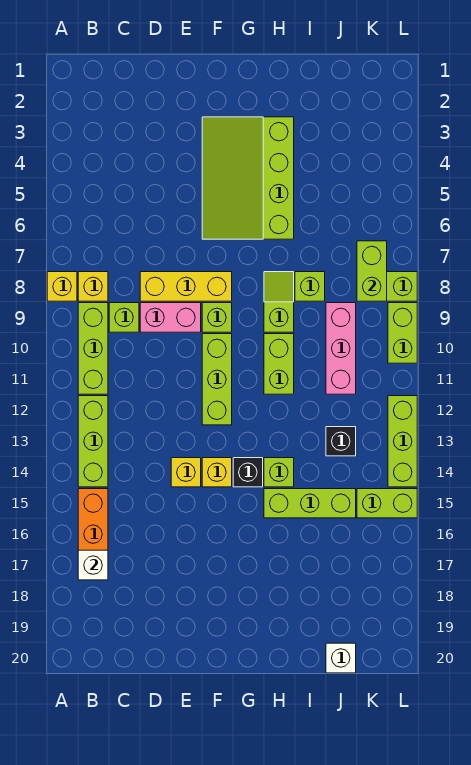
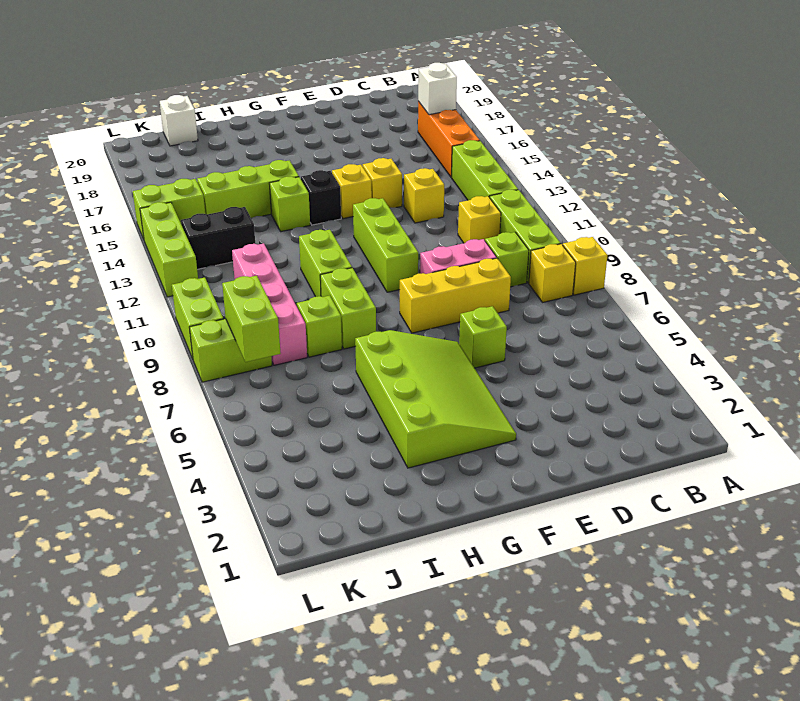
none -> yellow brick C11 level 1
none -> yellow brick D13 level 1
lime brick F9 level 1 -> lime brick E6 level 1
lime slope H8:H9 level 1 top 9 -> lime brick H8:H9 level 1
pink brick J9:J11 level 1 -> pink brick J8:J11 level 1
black brick J13 level 1 -> black brick J13:K13 level 1

